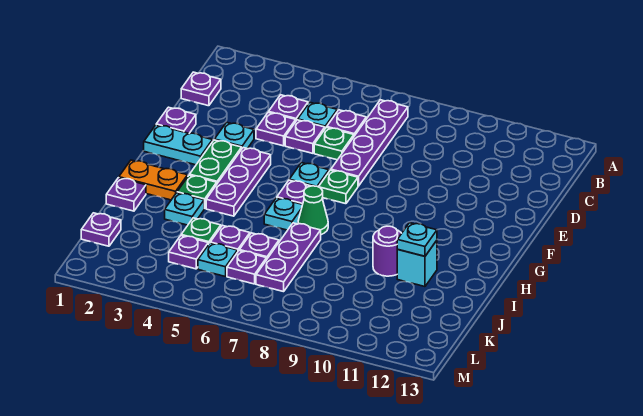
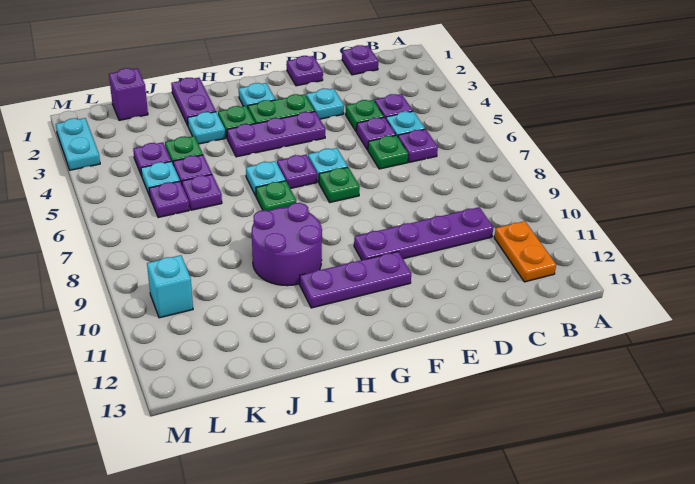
purple plate B7:E7 level 1 -> purple plate C10:F10 level 1
purple plate D4 level 1 -> green plate D4 level 1
cyan plate F1:F2 level 1 -> cyan plate M2:M3 level 1
orange plate H1:H2 level 1 -> orange plate B11:B12 level 1
green cone H7 level 1 -> green plate H7 level 1
purple plate I1 level 1 -> purple plate I1:I2 level 1
purple plate I7:K7 level 1 -> purple plate F11:H11 level 1
purple round brick I10 level 1 -> purple round brick H9:I10 level 1
cyan brick I11 level 1 -> cyan brick L10 level 1
cyan plate I11 level 2 -> cyan plate G2 level 1
purple plate K1 level 1 -> purple brick K1 level 1

